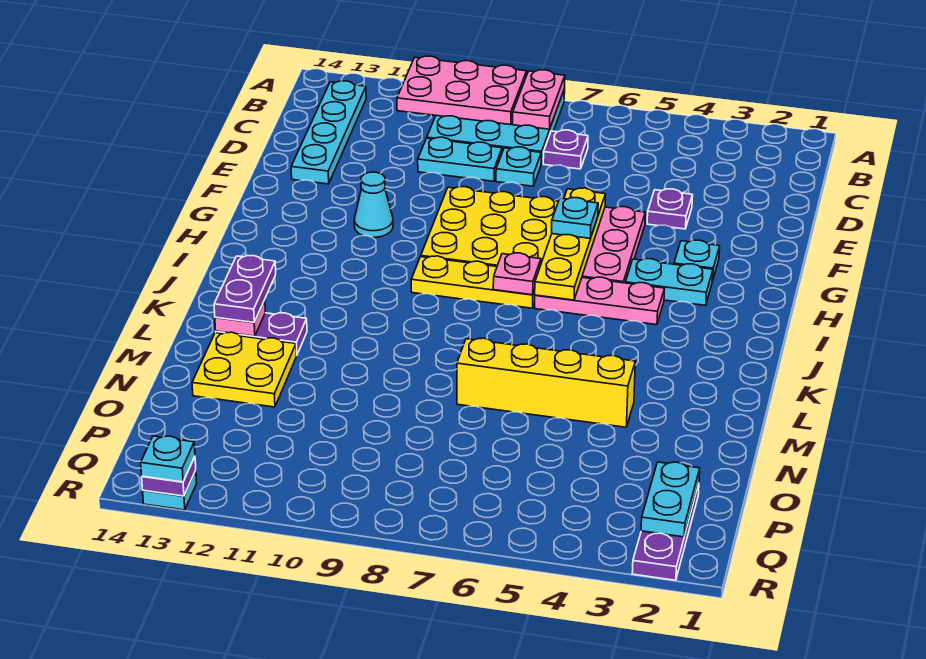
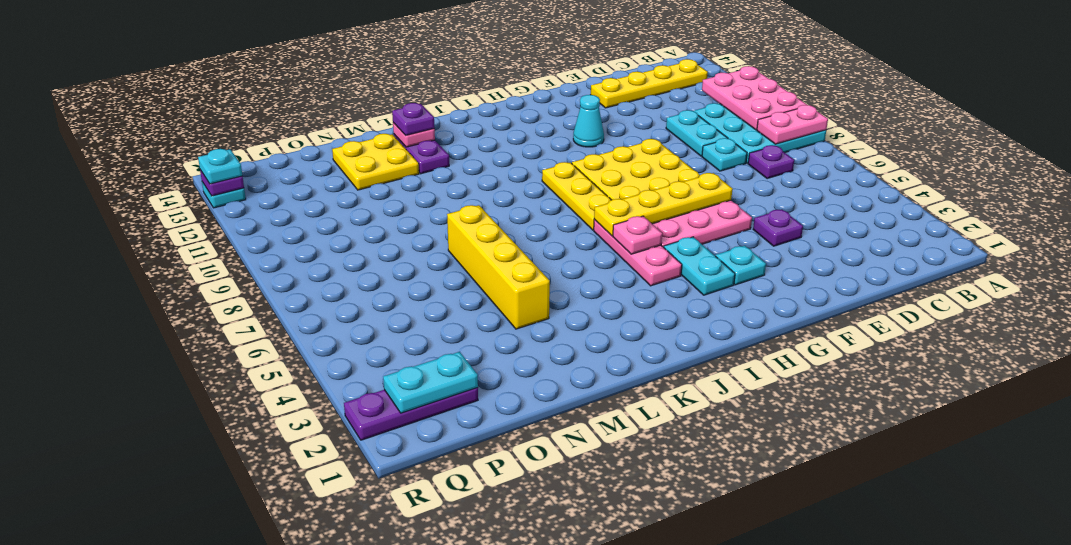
cyan plate B13:E13 level 1 -> yellow plate B13:E13 level 1
cyan plate G6 level 3 -> none
pink plate I7 level 2 -> pink plate I5 level 2
purple plate K13:L13 level 3 -> purple plate L13 level 3

